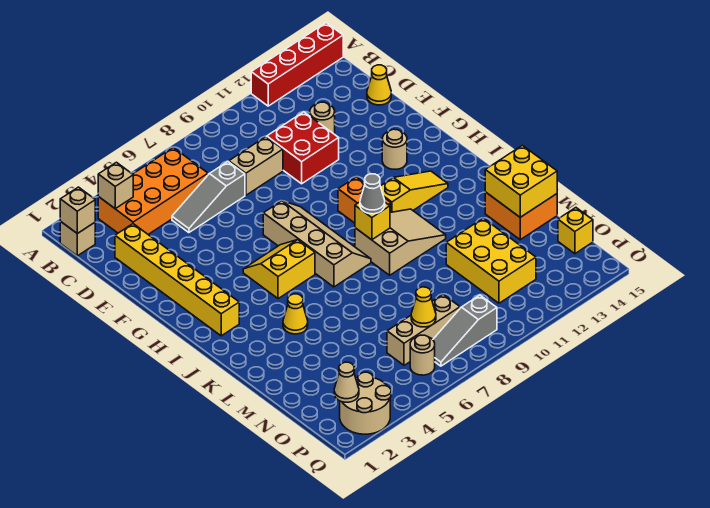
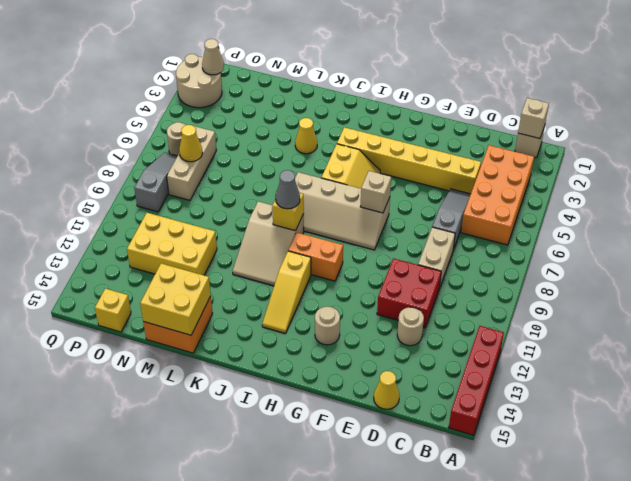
tan brick B3 level 2 -> tan brick G7 level 2
yellow brick D2:I2 level 1 -> yellow brick D4:I4 level 1

